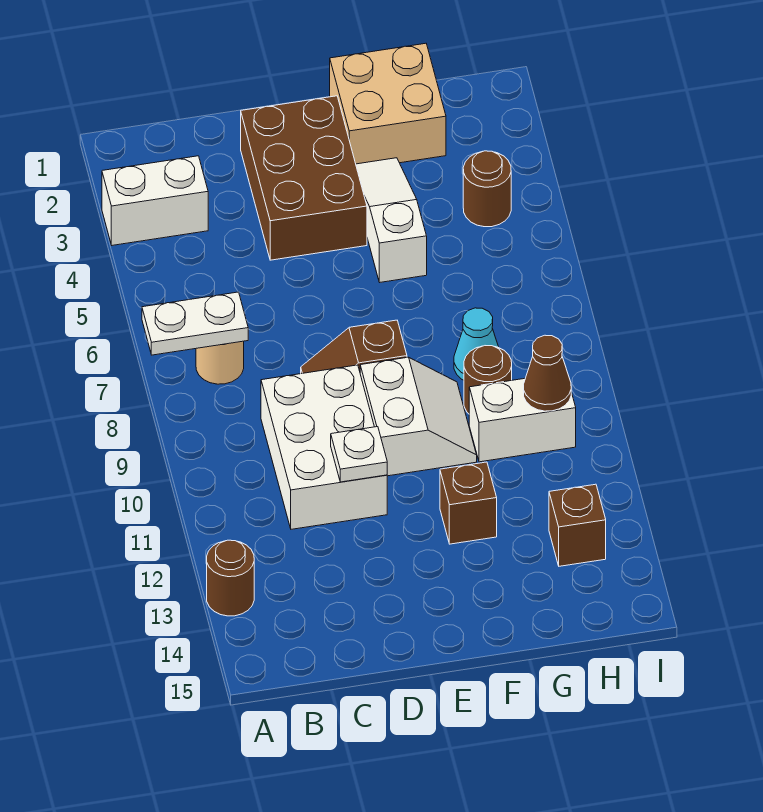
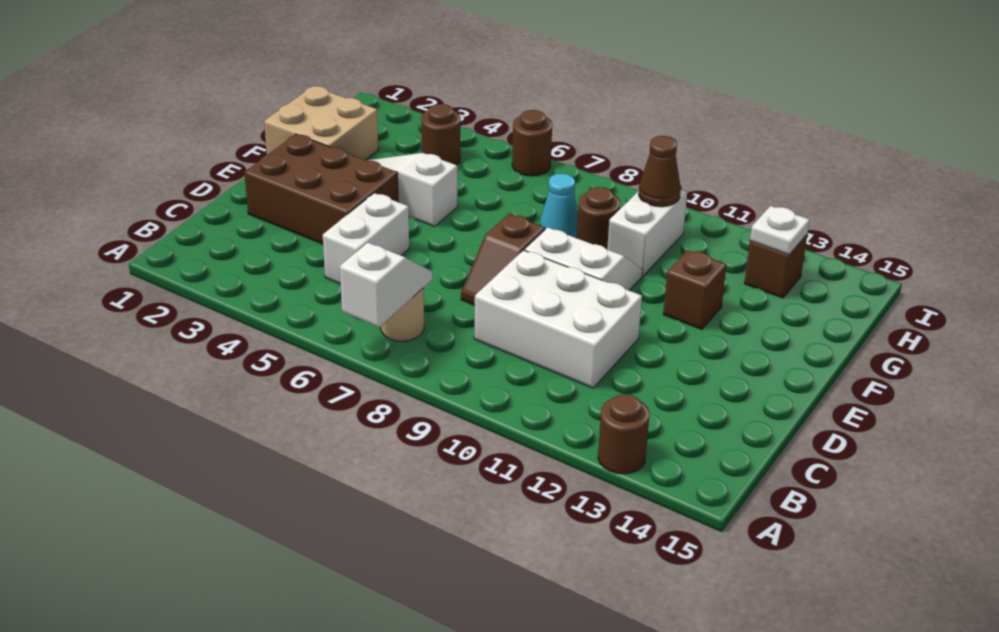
white brick A3:B3 level 1 -> white brick C5:D5 level 1
white plate A7:B7 level 2 -> white slope A7:B7 level 2 top A
white plate D11 level 2 -> white plate H13 level 2
none -> brown round brick I6 level 1

